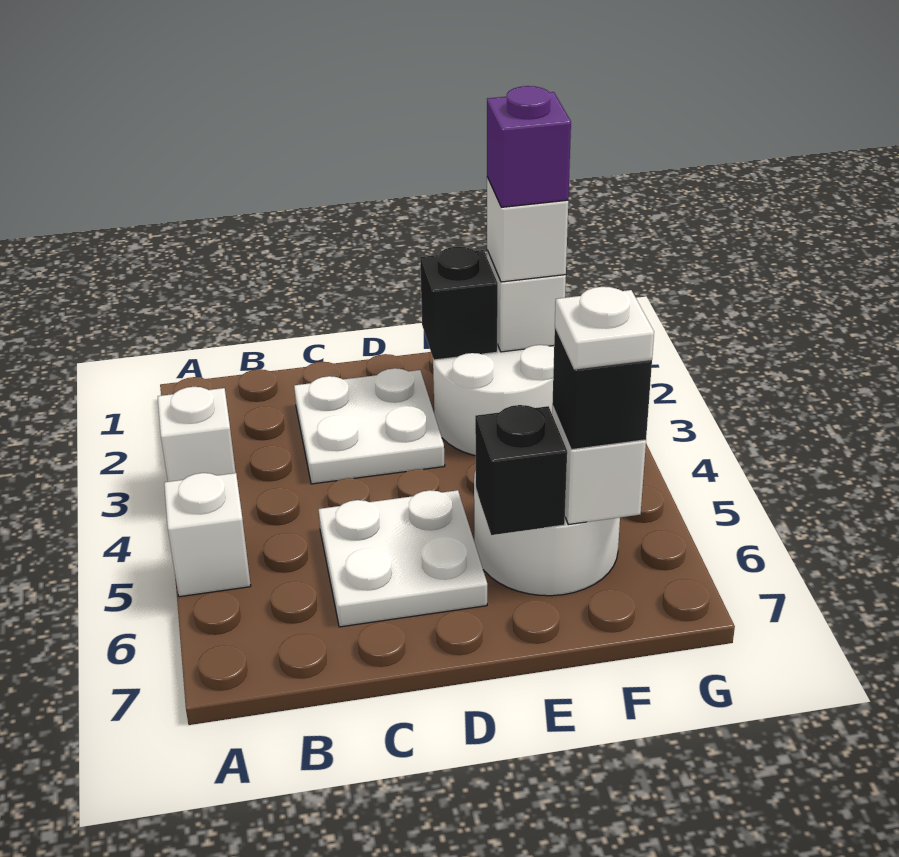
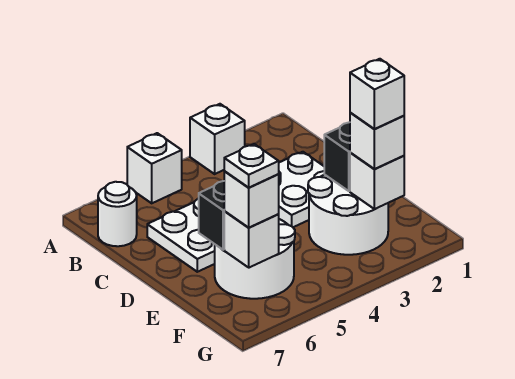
none -> white round brick B7 level 1
purple brick F2 level 4 -> white brick F2 level 4
black brick F6 level 3 -> white brick F6 level 3

